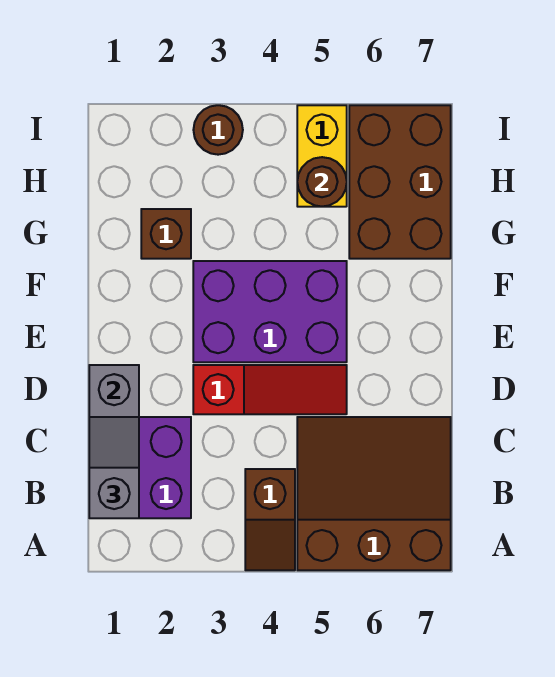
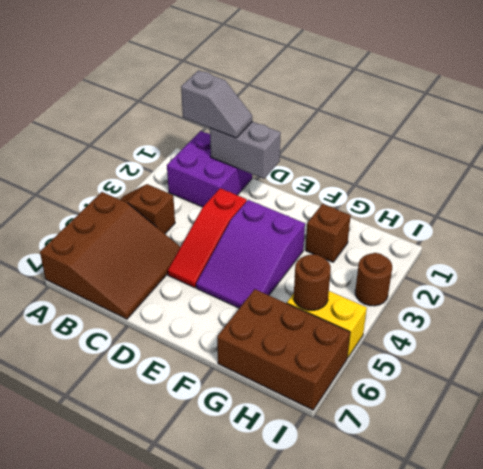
purple brick E3:F5 level 1 -> purple slope E3:F5 level 1 top 3

